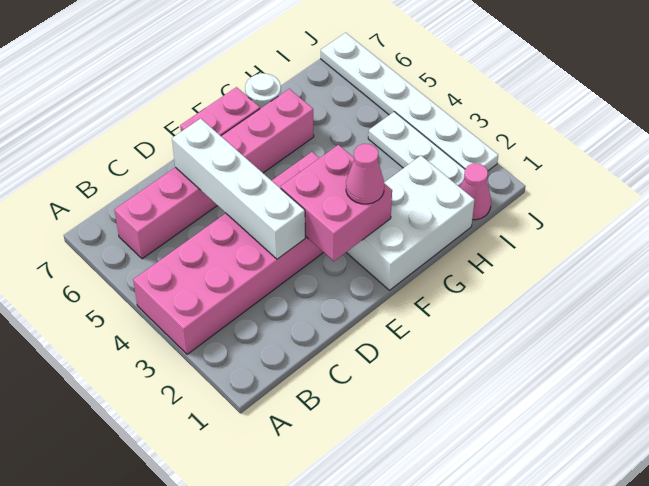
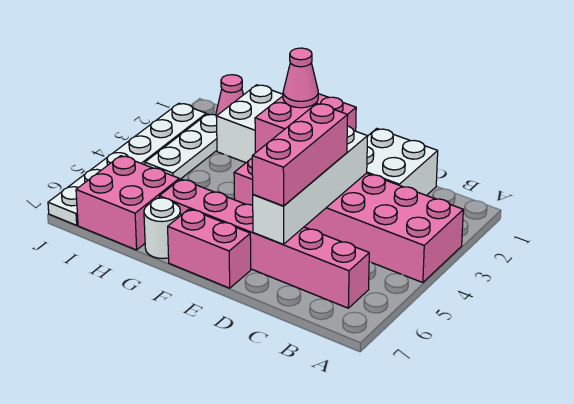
none -> white brick C1:D2 level 1
none -> pink brick D4:D6 level 3
none -> pink brick H6:I7 level 1

